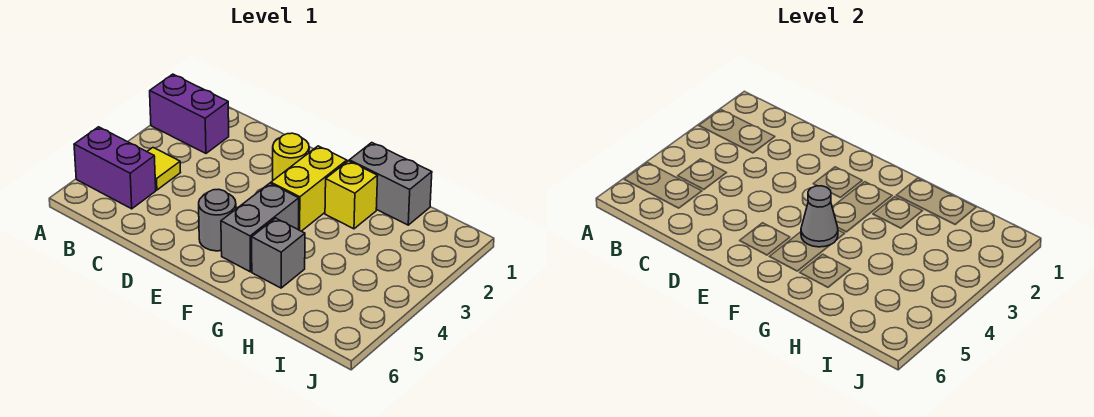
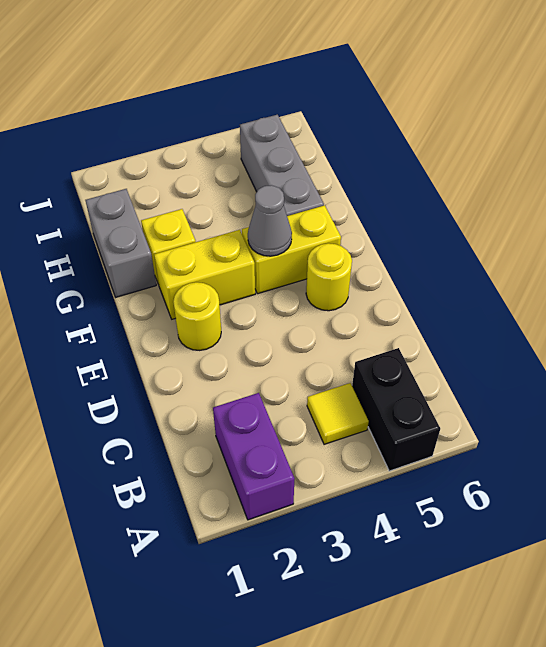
purple brick A5:B5 level 1 -> black brick A5:B5 level 1
grey round brick E5 level 1 -> yellow round brick E5 level 1
grey brick F4:F5 level 1 -> yellow brick F4:F5 level 1
grey brick G5 level 1 -> grey brick G5:I5 level 1

